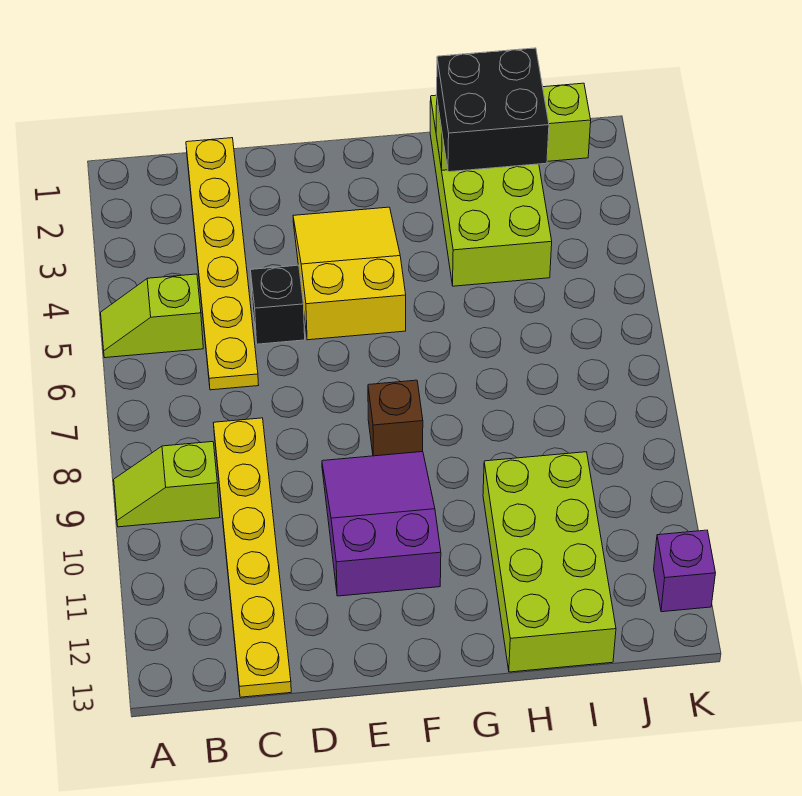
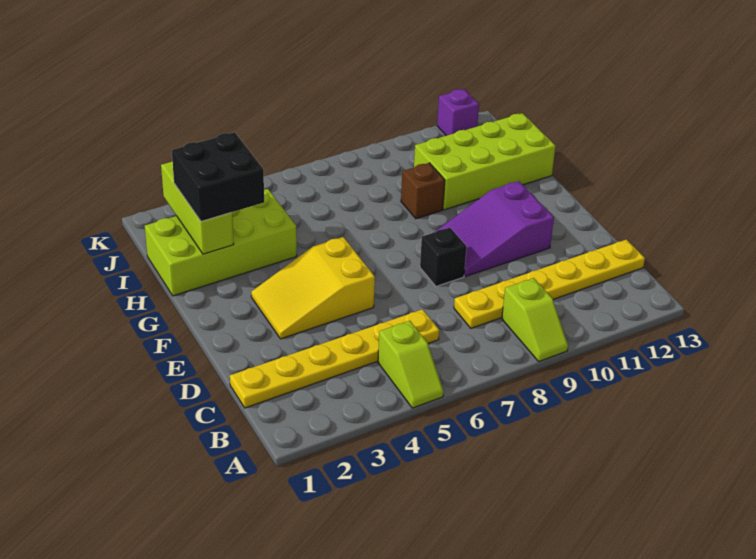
black brick D5 level 1 -> black brick E8 level 1
brown brick F8 level 1 -> brown brick H9 level 1

